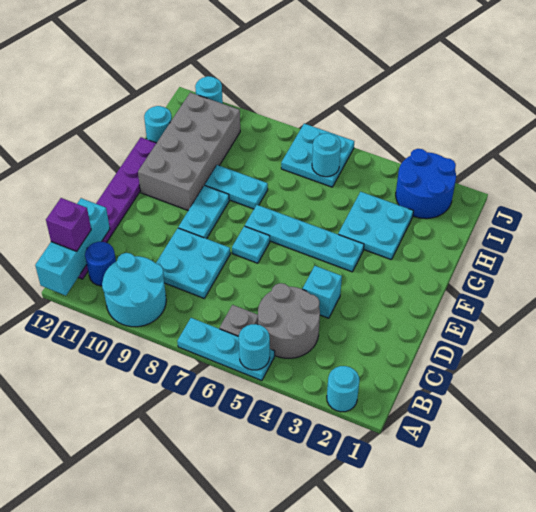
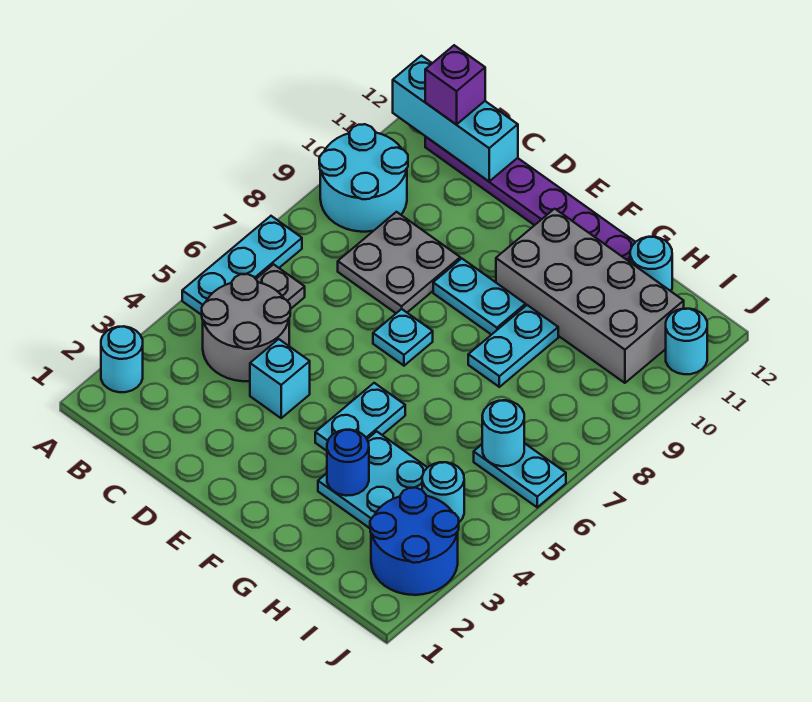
cyan round brick A5 level 2 -> cyan round brick I4 level 1
blue round brick B11 level 1 -> blue round brick G3 level 2
cyan plate C8:D9 level 1 -> grey plate C8:D9 level 1
cyan plate F4:F7 level 1 -> cyan plate F4:F5 level 1
cyan plate I6:J7 level 1 -> cyan plate I6:J6 level 1

